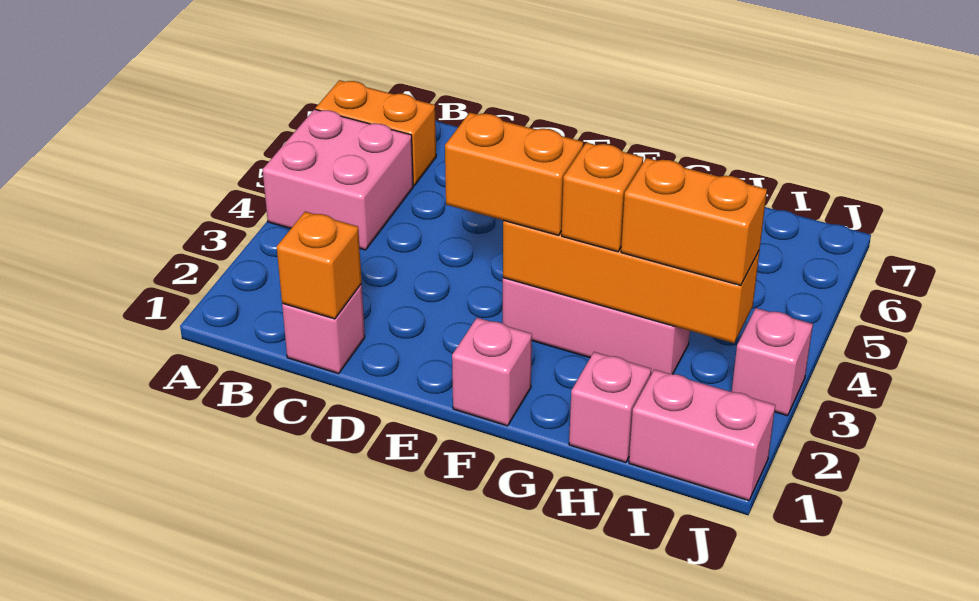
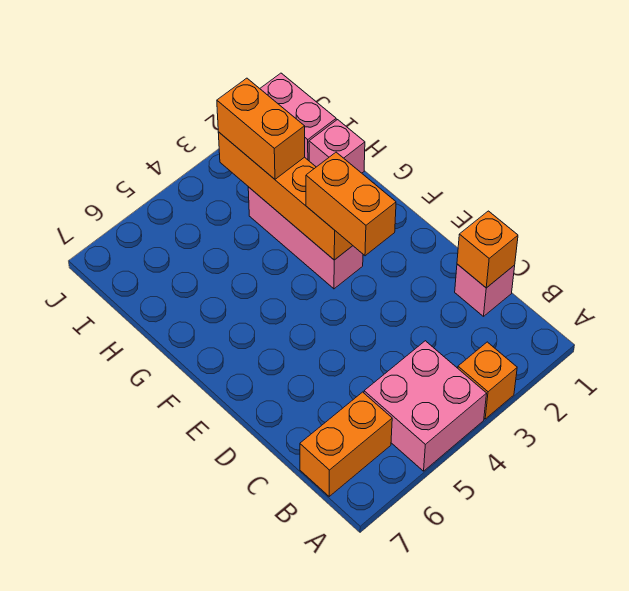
orange brick A6:B6 level 1 -> orange brick B6:B7 level 1
pink brick F1 level 1 -> none
orange brick G3 level 3 -> orange brick A3 level 1
pink brick J3 level 1 -> none

